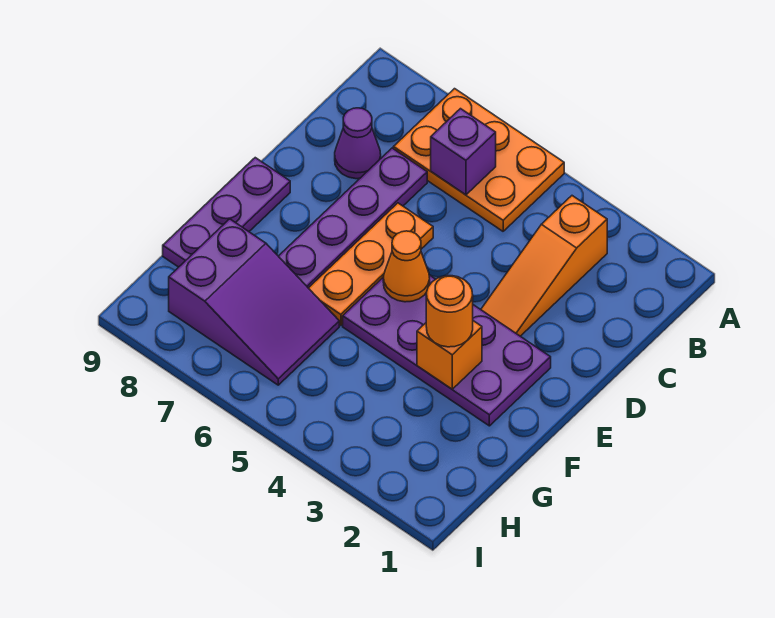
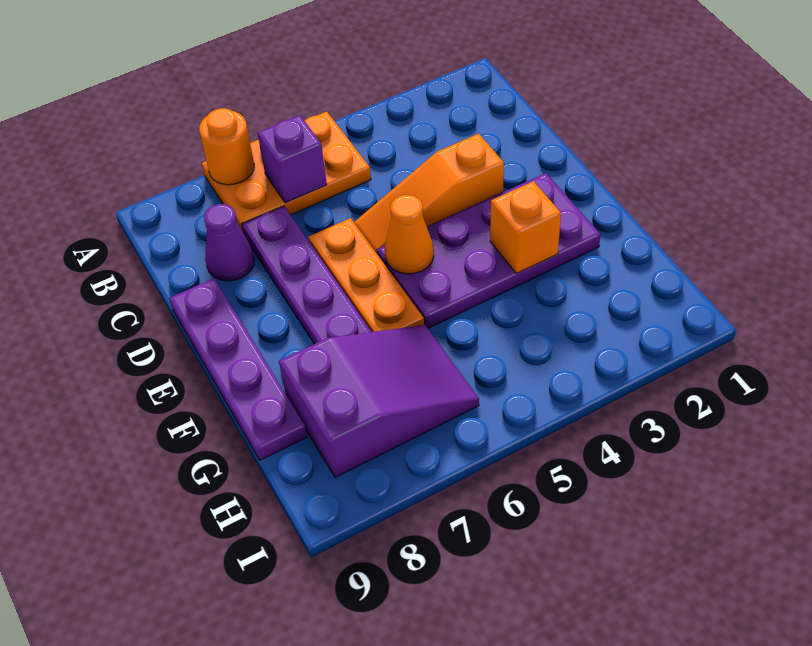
orange slope B3:D3 level 1 top B -> orange slope D3:D5 level 1 top 3
purple plate E9:G9 level 1 -> purple plate D9:G9 level 1
orange round brick F3 level 3 -> orange round brick A7 level 2

